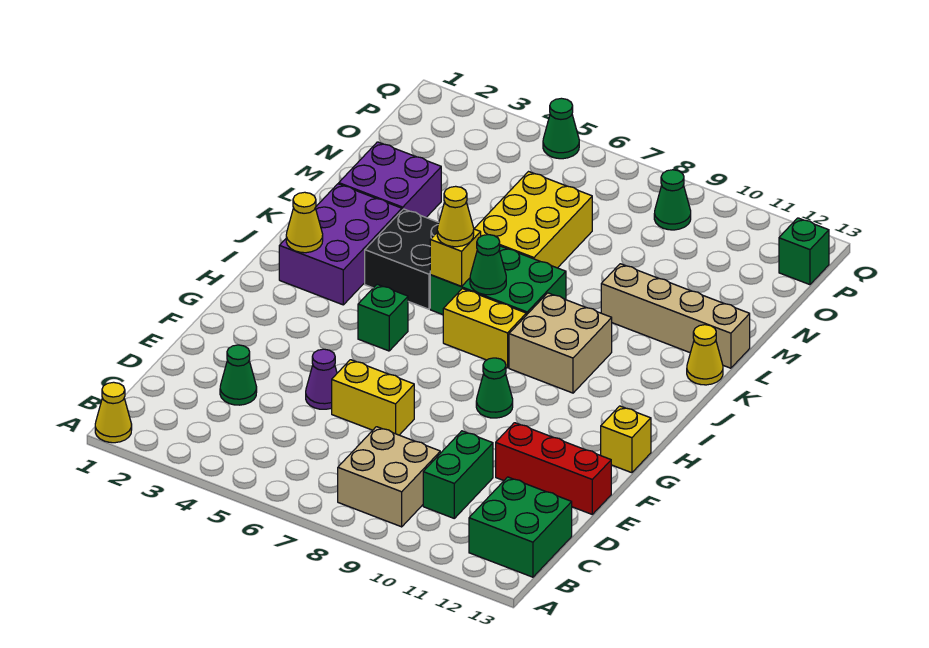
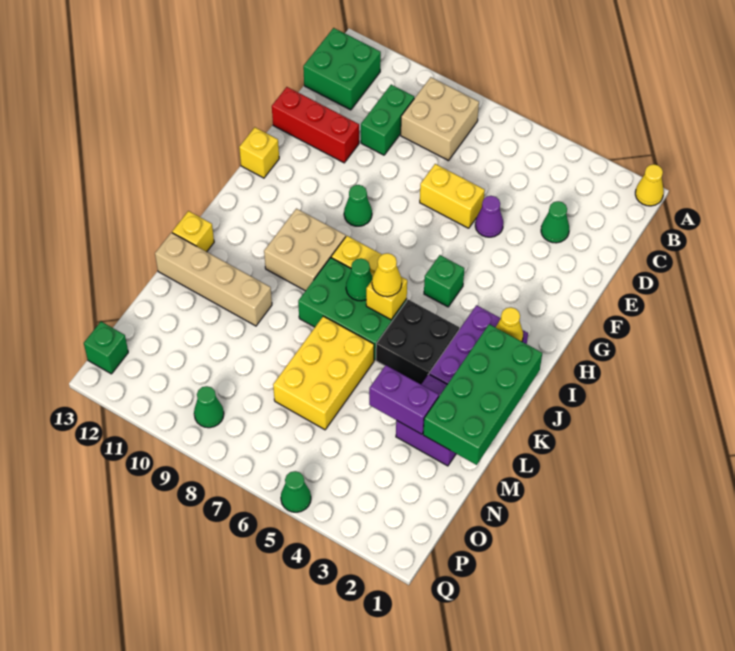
none -> green brick J1:M2 level 2
yellow cone K13 level 1 -> yellow brick K13 level 1
none -> purple brick M3:M4 level 2

